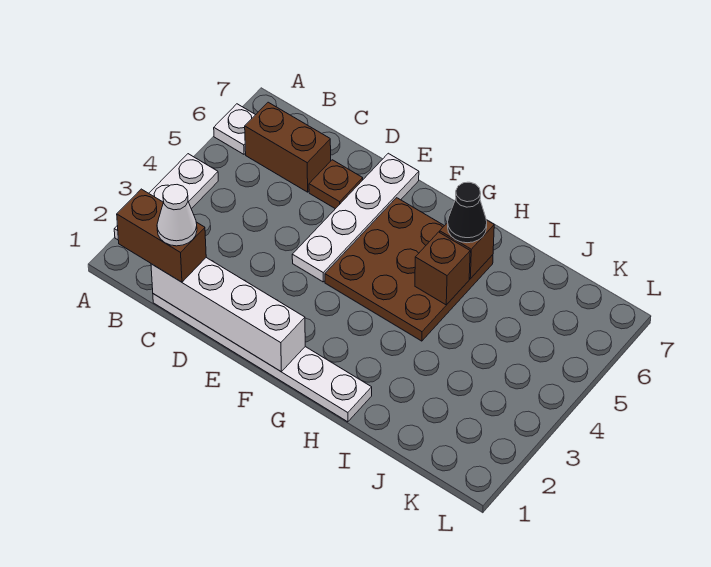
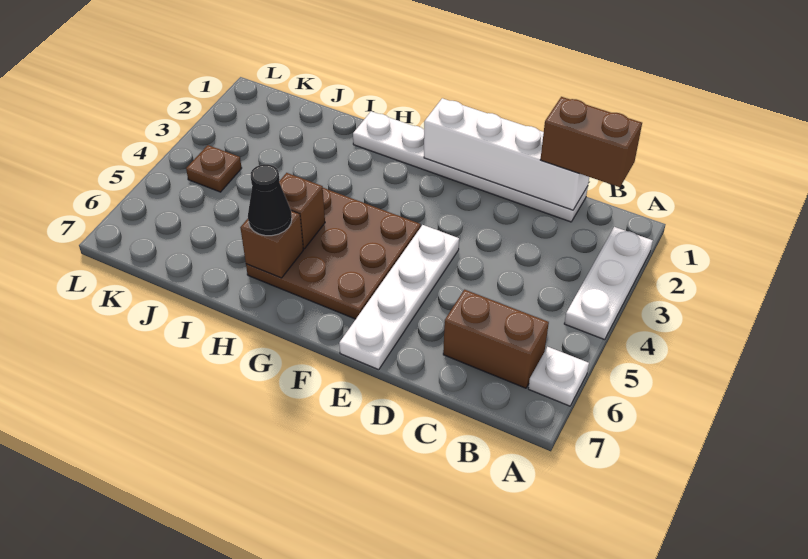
white cone C1 level 4 -> none
brown plate D6 level 1 -> brown plate K4 level 1

